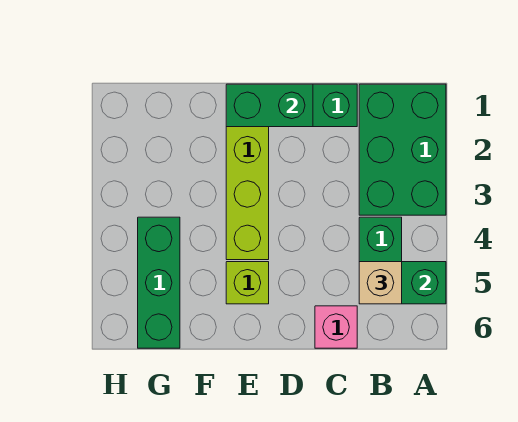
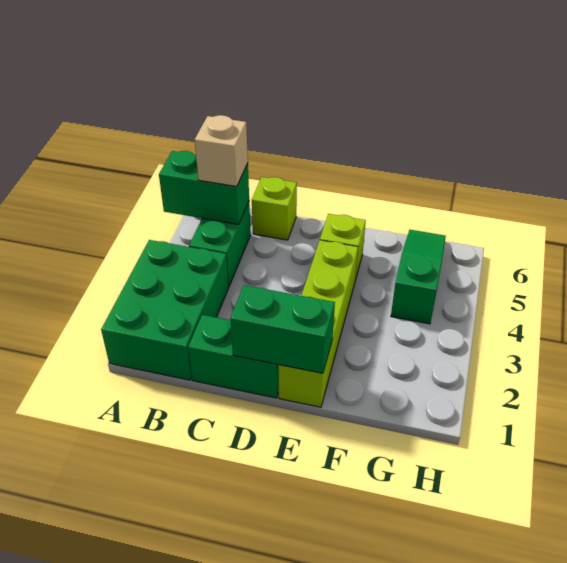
pink brick C6 level 1 -> lime brick C6 level 1
green brick G4:G6 level 1 -> green slope G4:G6 level 1 top 4

